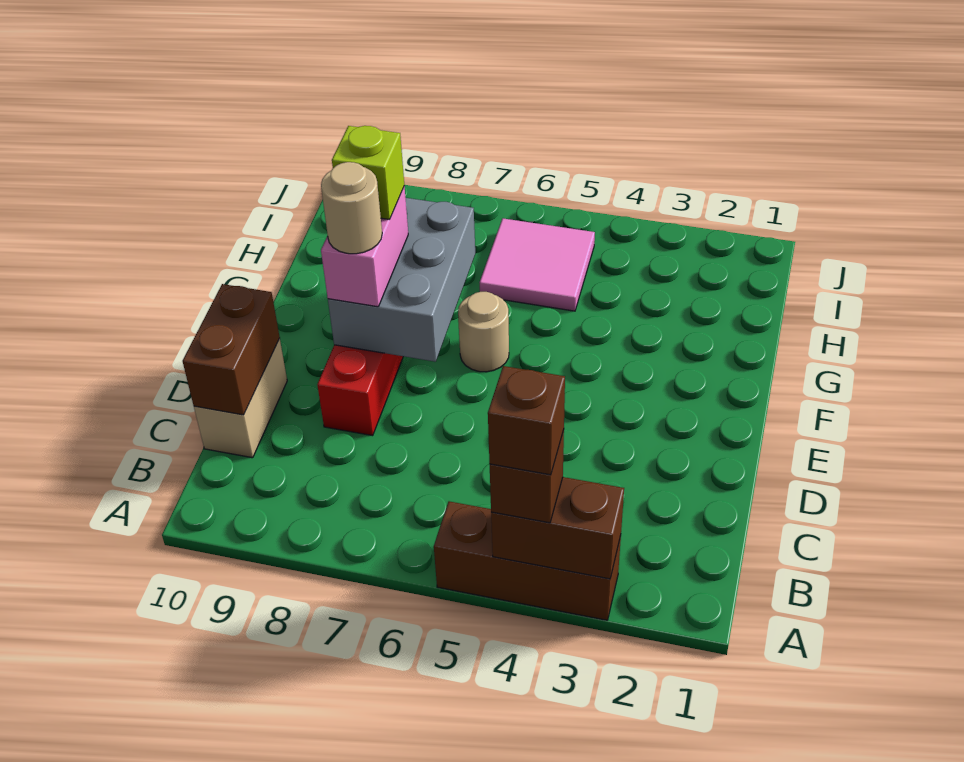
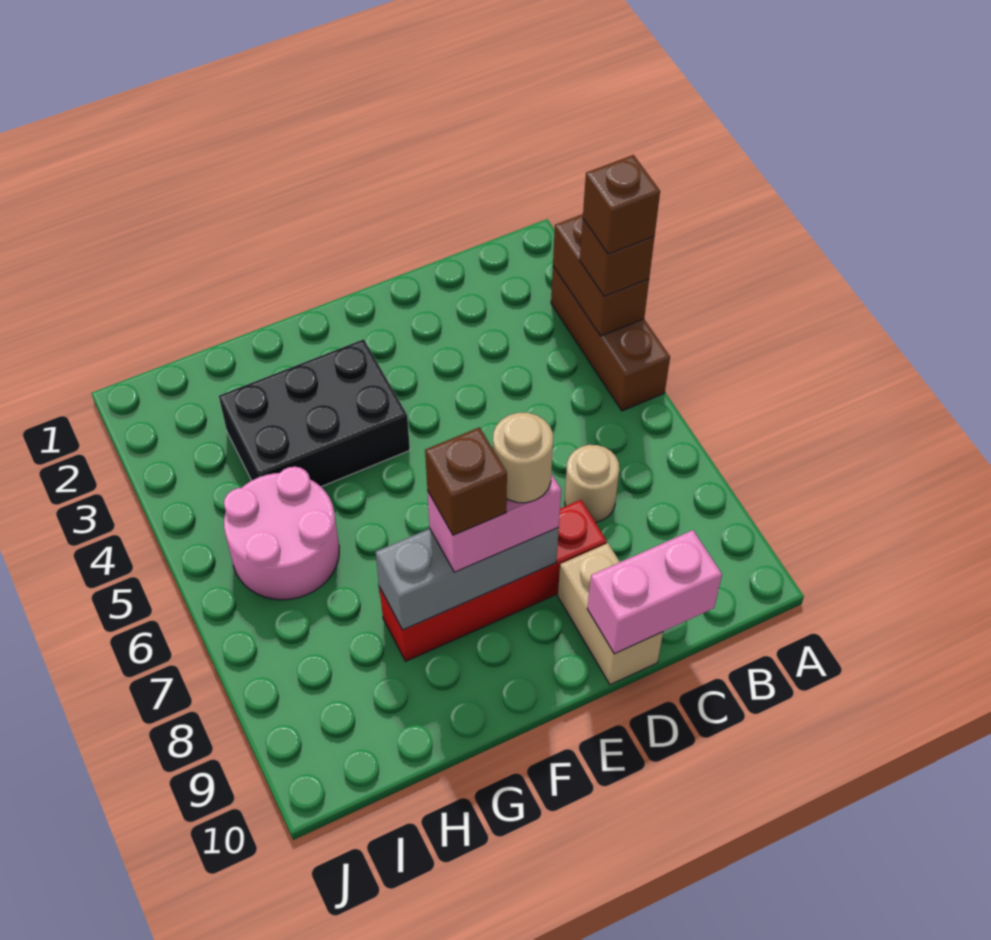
tan brick C10:D10 level 1 -> tan brick D9:D10 level 1
brown brick C10:D10 level 2 -> pink brick C10:D10 level 2
grey brick E7:G8 level 2 -> grey brick E8:G8 level 2
none -> black brick F3:H4 level 1
tan round brick F6 level 1 -> tan round brick C7 level 1
lime brick F8 level 4 -> brown brick F8 level 4
pink tile H5:I6 level 1 -> pink round brick H5:I6 level 1

